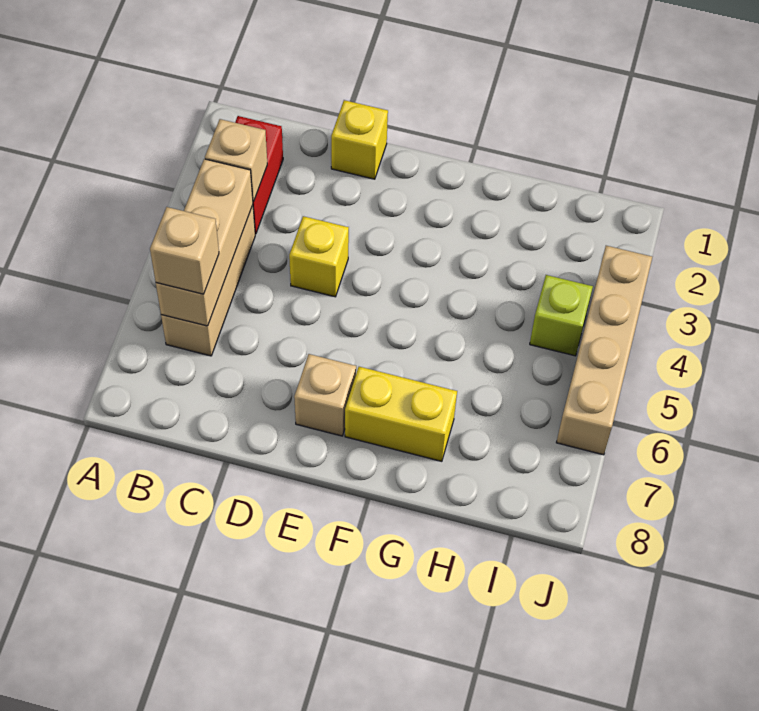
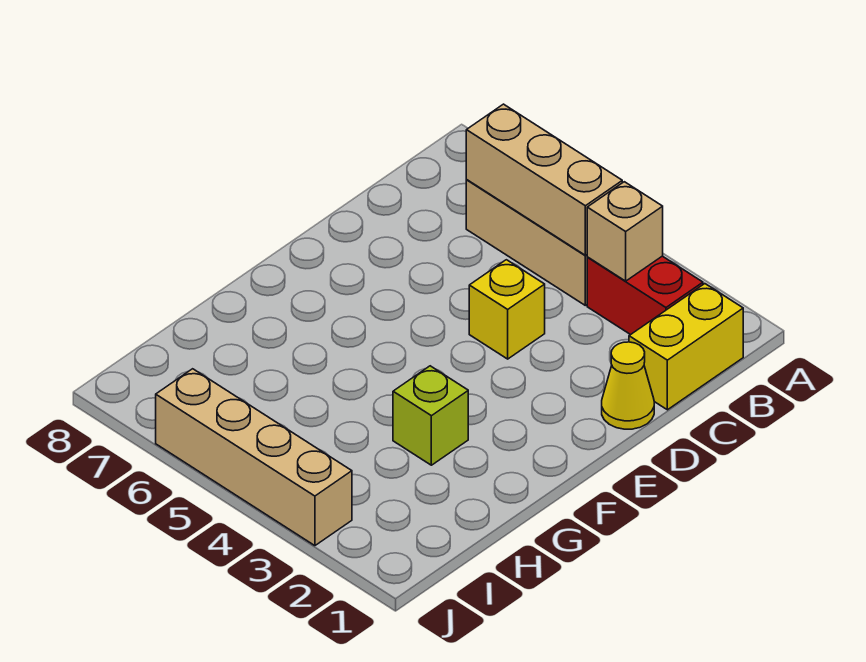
tan brick B6 level 3 -> none
yellow brick D1 level 1 -> yellow cone D1 level 1
tan brick E7 level 1 -> none
yellow brick F7:G7 level 1 -> yellow brick B1:C1 level 1
lime brick I4 level 1 -> lime brick G3 level 1

